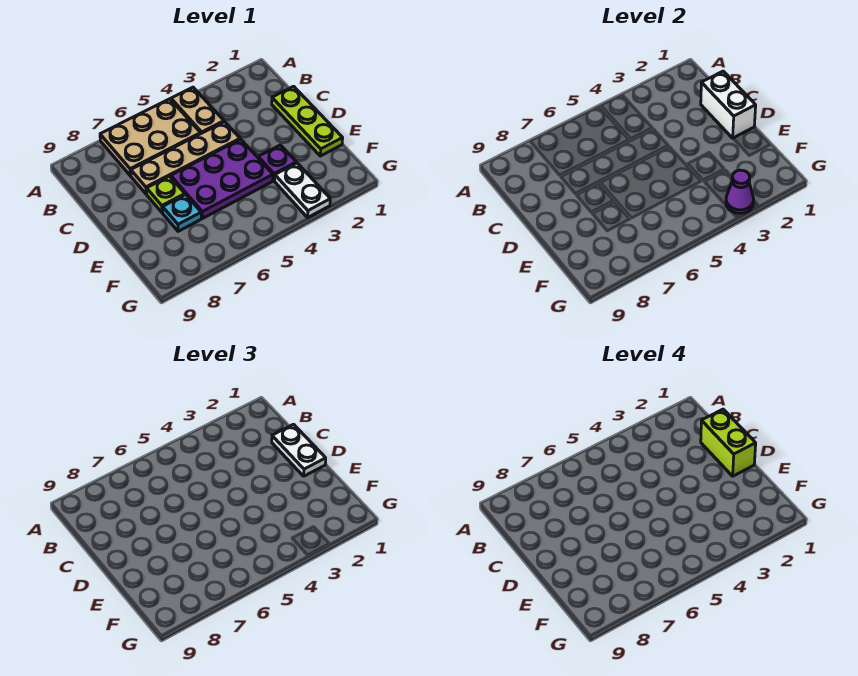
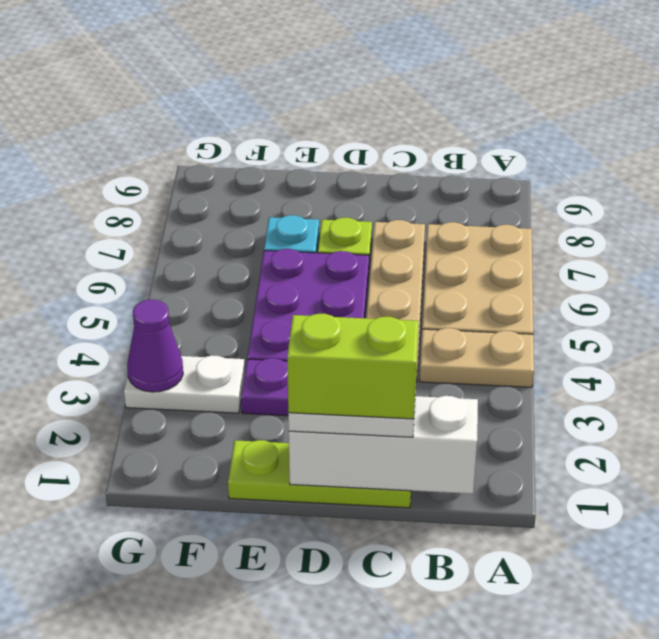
white brick C1:D1 level 2 -> white brick B1:D1 level 2

